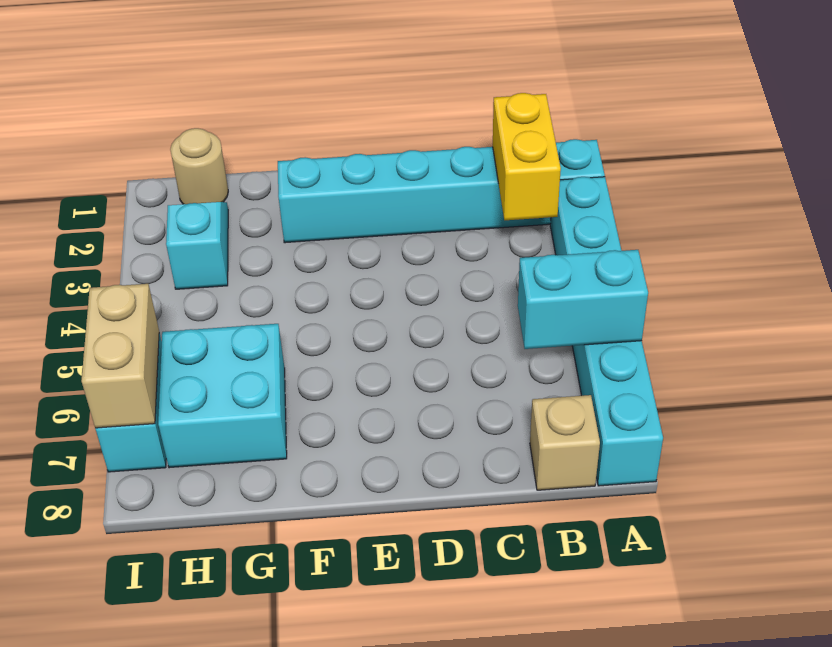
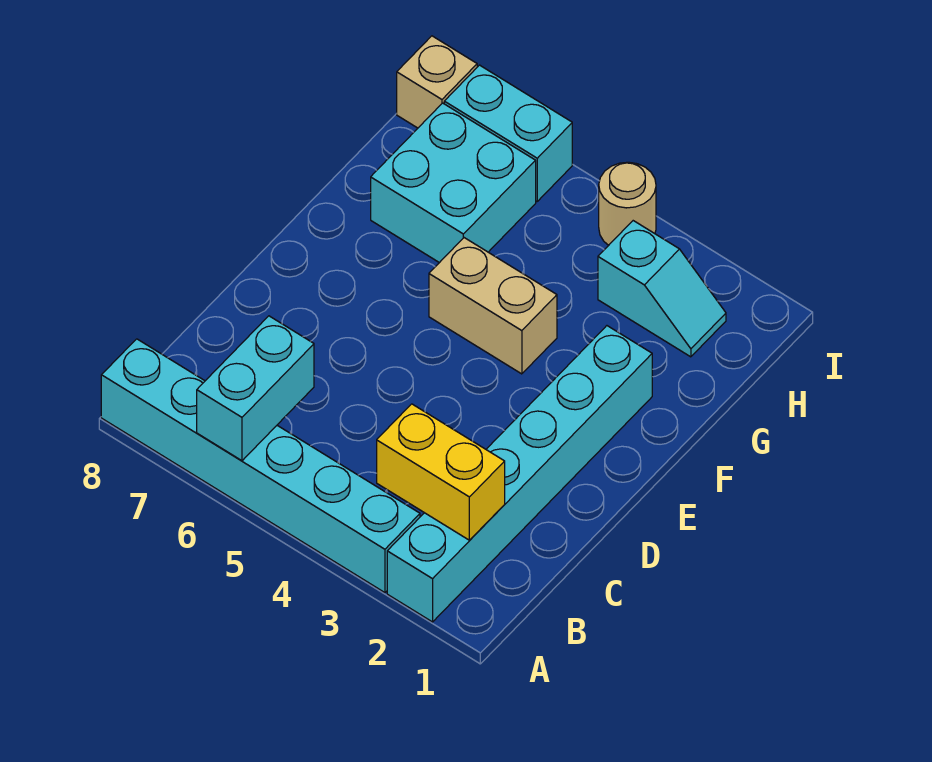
tan brick B8 level 1 -> tan brick I8 level 1
tan round brick H1 level 1 -> tan round brick I4 level 1
tan brick I6:I7 level 2 -> tan brick F4:F5 level 1

